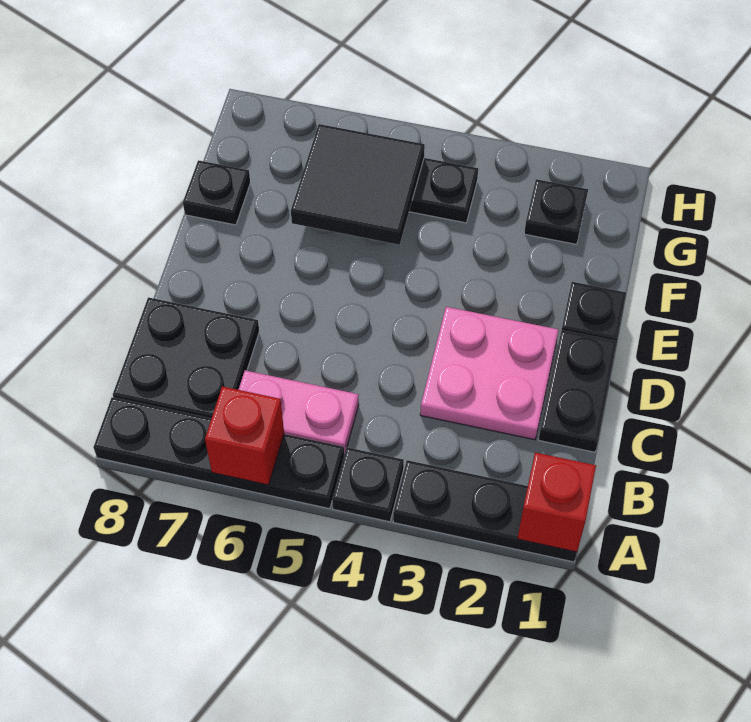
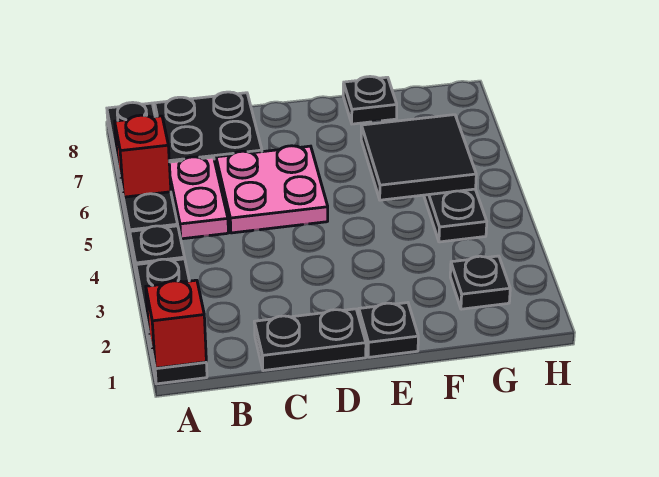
pink plate C2:D3 level 1 -> pink plate C5:D6 level 1

